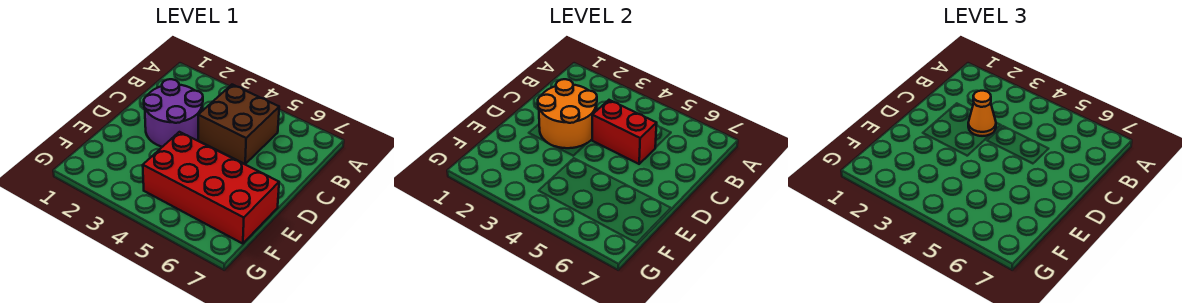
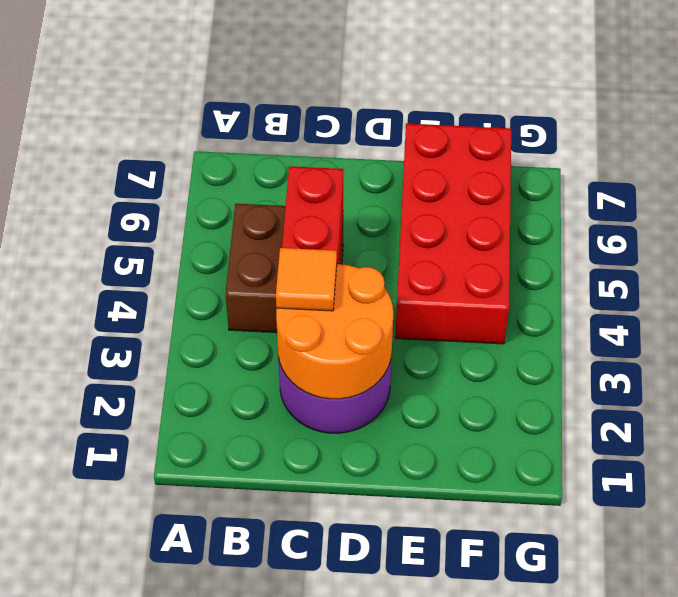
orange cone C3 level 3 -> orange tile C3 level 3

